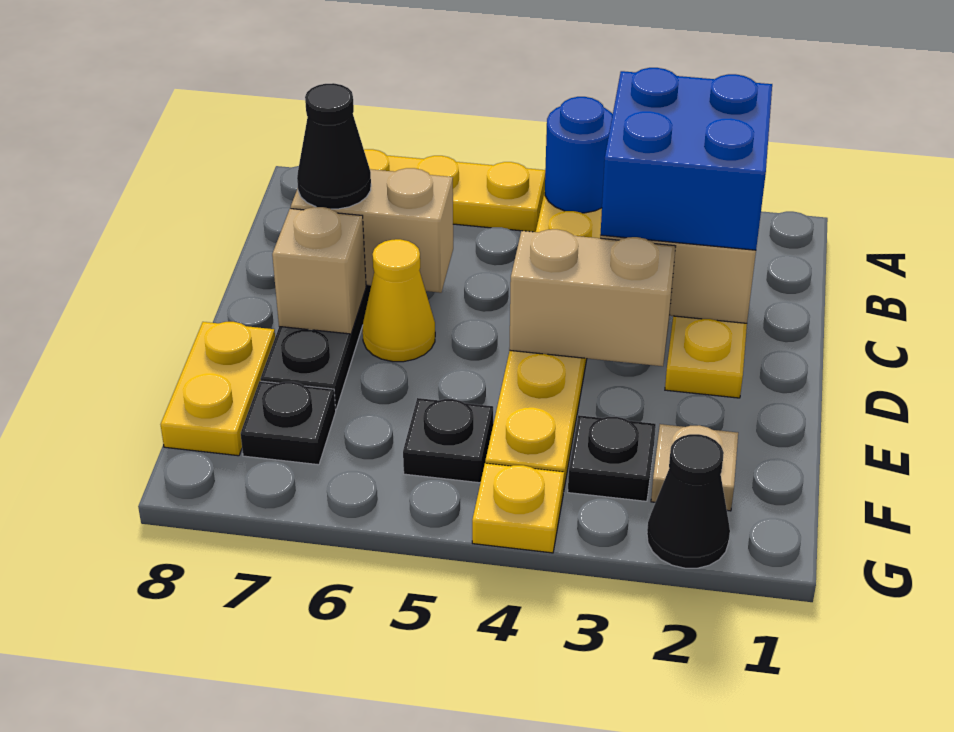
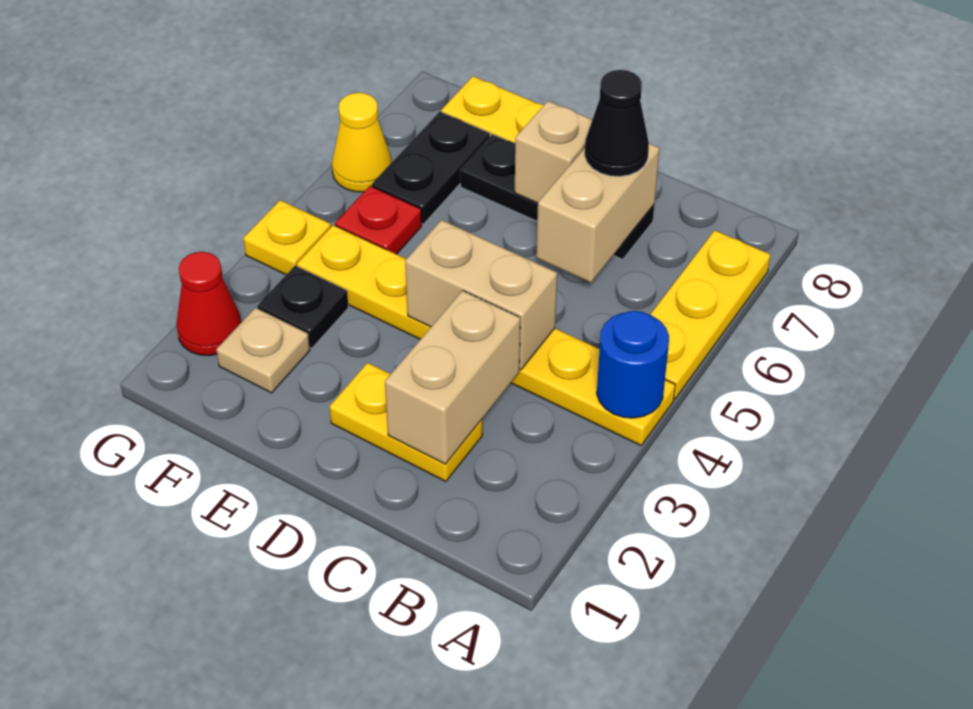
blue brick B2:C3 level 3 -> none
tan brick D3:D4 level 2 -> tan brick C4:D4 level 2
yellow cone D6 level 1 -> yellow cone G6 level 1
black plate F5 level 1 -> red plate F5 level 1
black plate F7 level 1 -> black plate F6:F7 level 1
black cone G2 level 1 -> red cone G2 level 1

